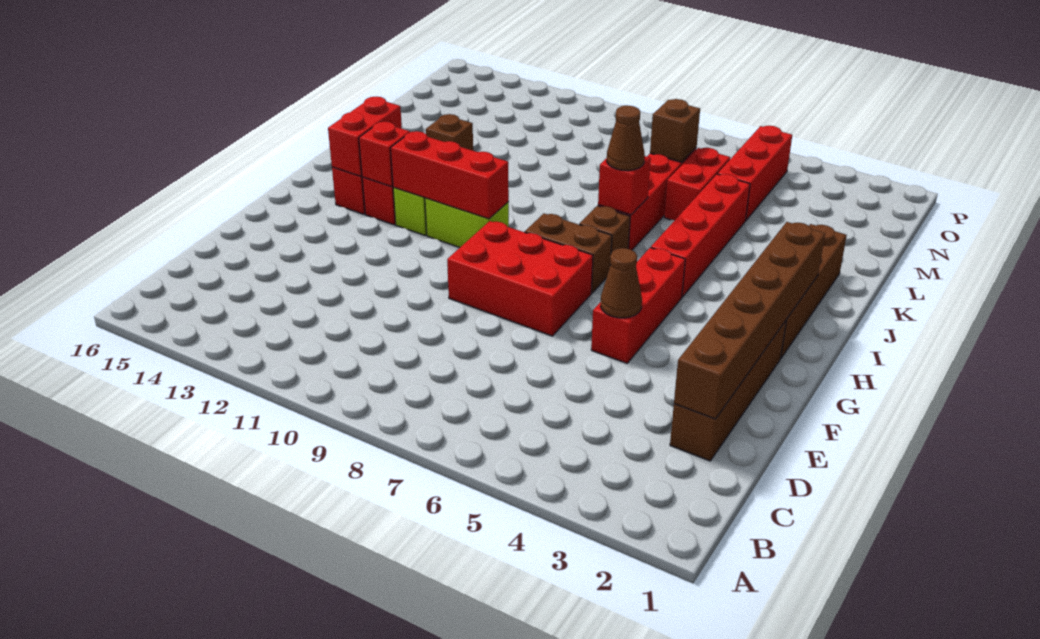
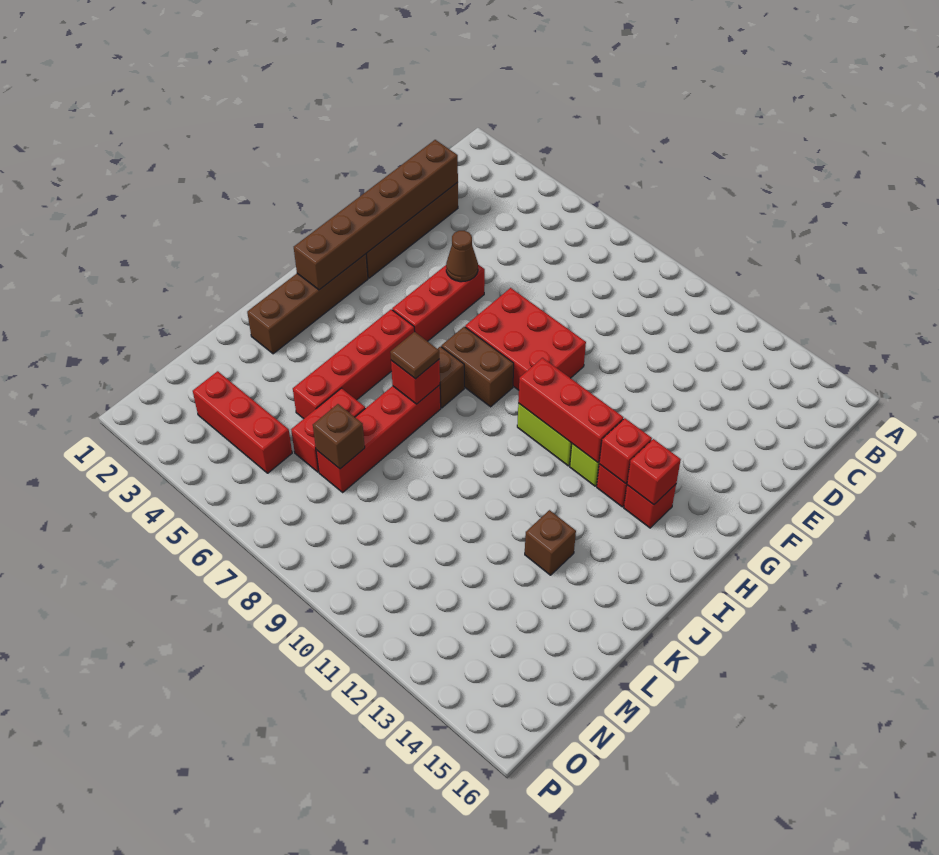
red brick H14:I14 level 2 -> red brick H14 level 2
brown cone J7 level 3 -> brown tile J7 level 3
red brick M5:O5 level 1 -> red brick N3:N5 level 1

